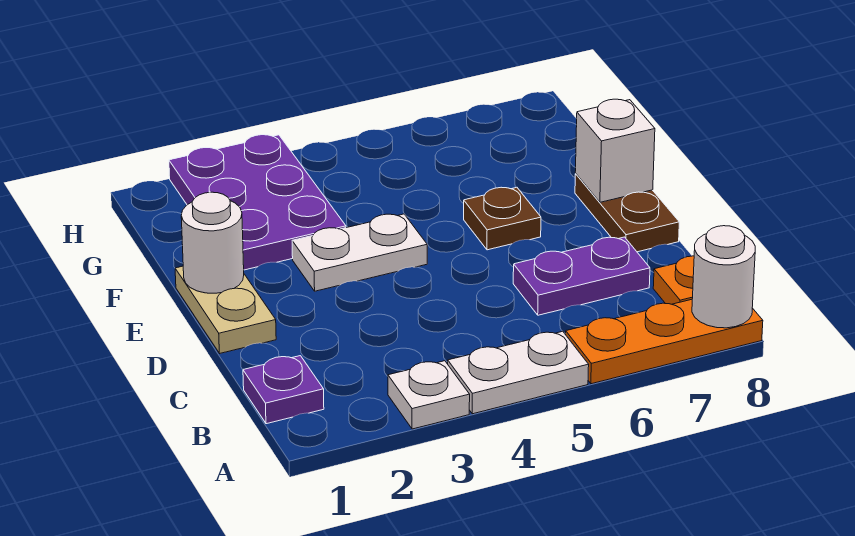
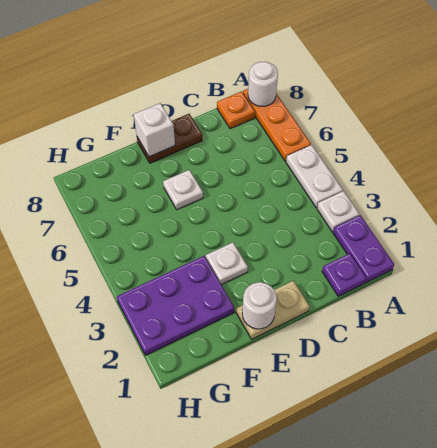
purple plate C6:C7 level 1 -> purple plate A1:A2 level 1
white plate E3:E4 level 1 -> white plate E3 level 1
brown plate E6 level 1 -> white plate E6 level 1

